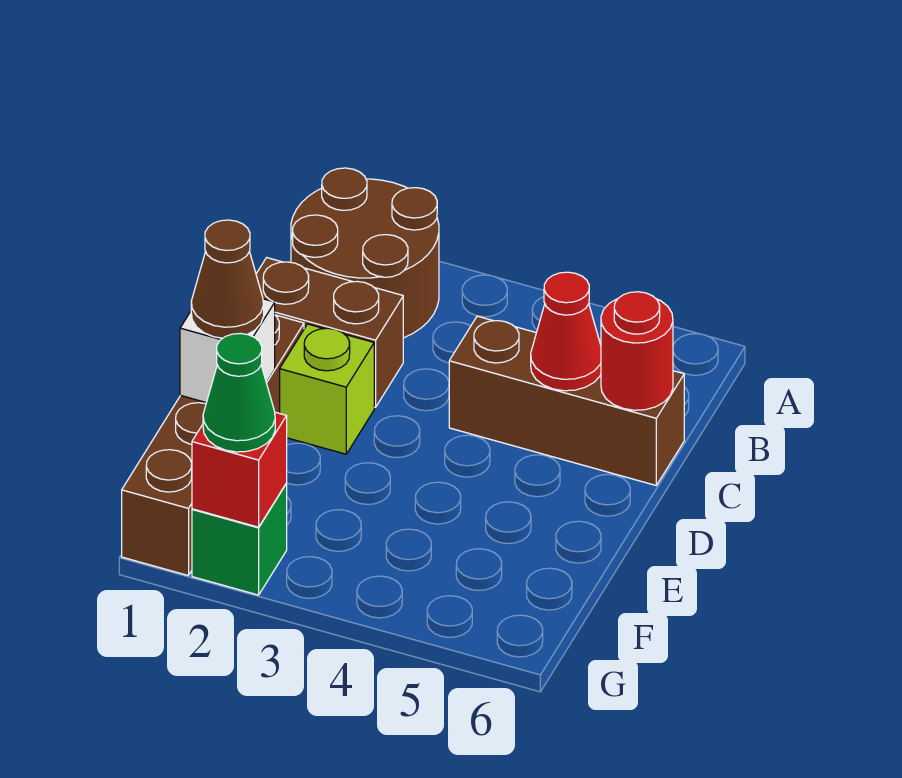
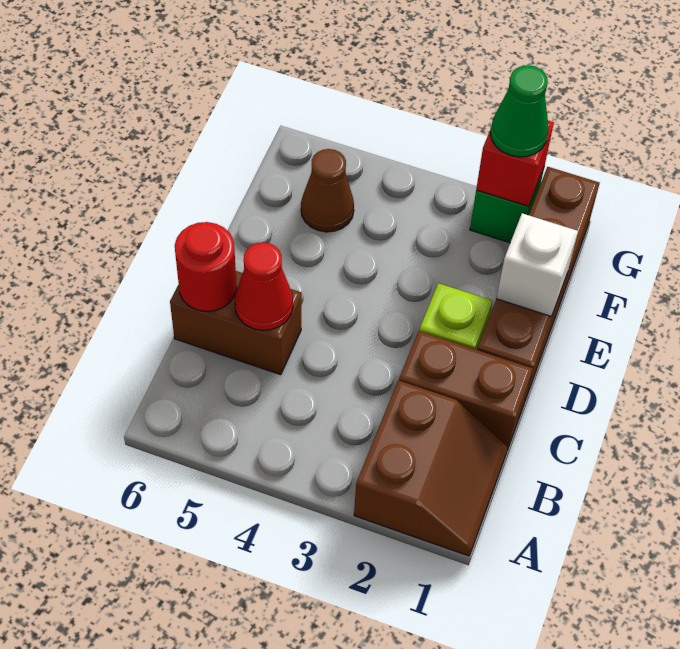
brown round brick A1:B2 level 1 -> brown slope A1:B2 level 1 top 2
brown brick C4:C6 level 1 -> brown brick C5:C6 level 1
brown cone E1 level 3 -> brown cone F5 level 1

